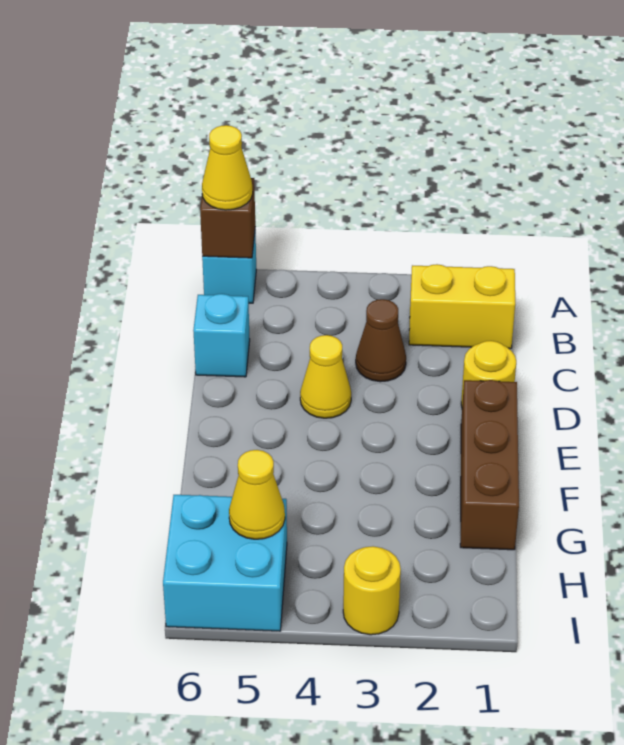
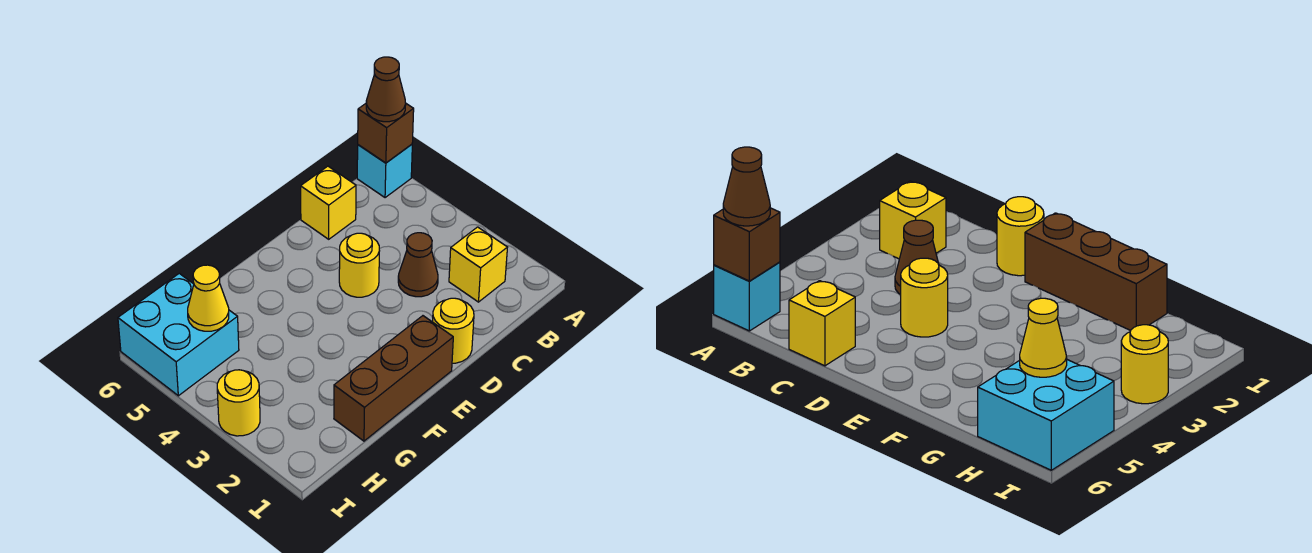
yellow cone A6 level 3 -> brown cone A6 level 3
yellow brick B1:B2 level 1 -> yellow brick B2 level 1
cyan brick C6 level 1 -> yellow brick C6 level 1
yellow cone D4 level 1 -> yellow round brick D4 level 1

